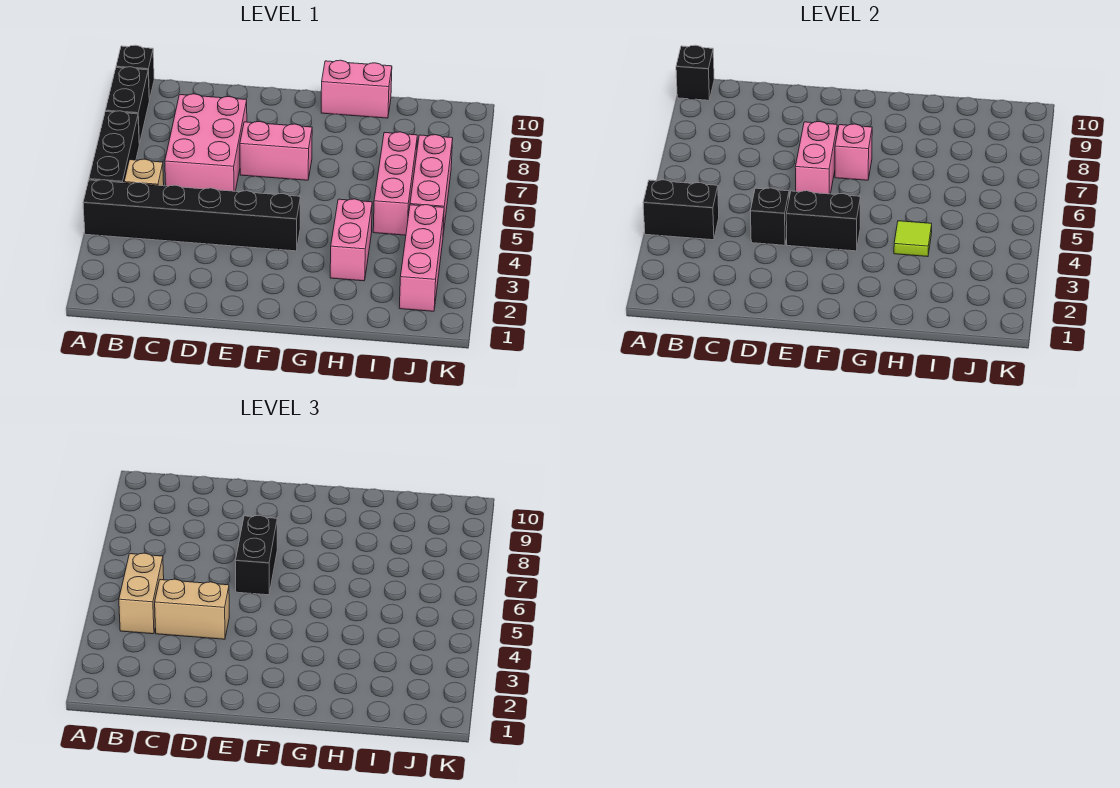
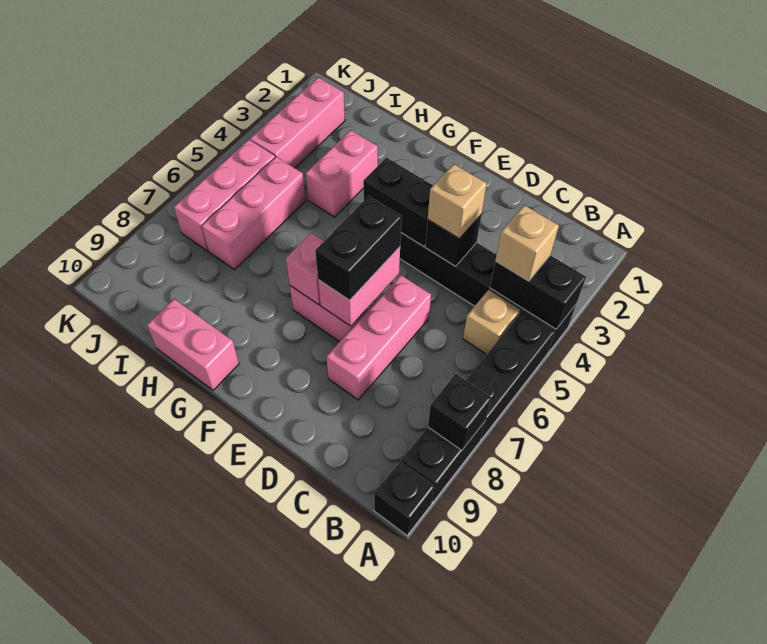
black brick A10 level 2 -> black brick A8 level 2
tan brick B4:B5 level 3 -> tan brick B4 level 3
tan brick C4:D4 level 3 -> tan brick D4 level 3
pink brick C6:D8 level 1 -> pink brick D6:D8 level 1
lime tile H4 level 2 -> none

